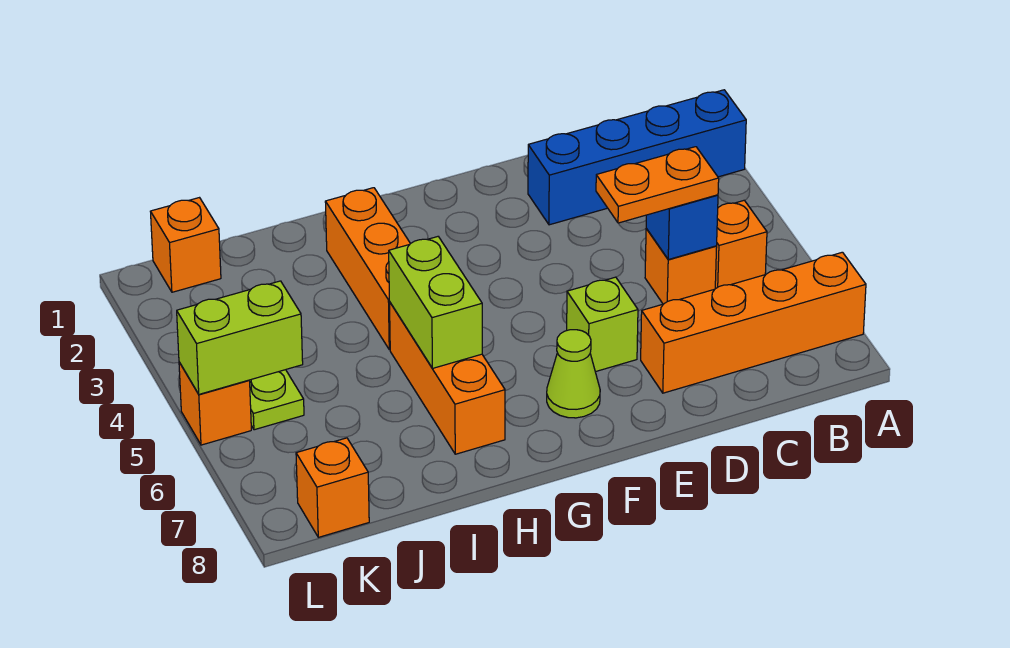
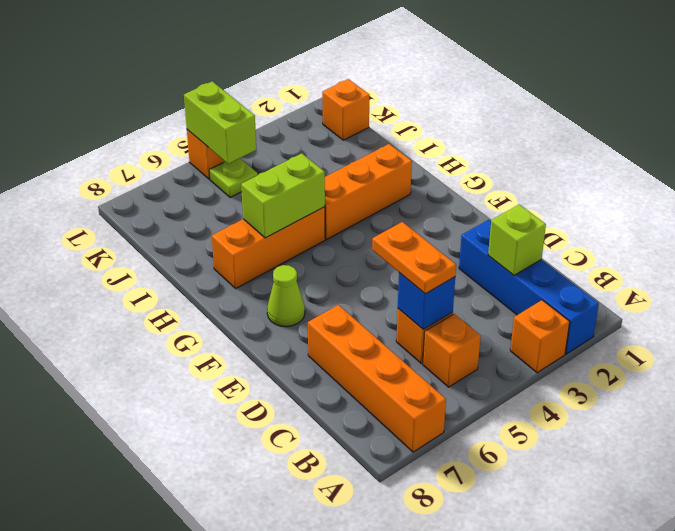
lime brick E6 level 1 -> lime brick C2 level 2
orange brick K8 level 1 -> orange brick A3 level 1

